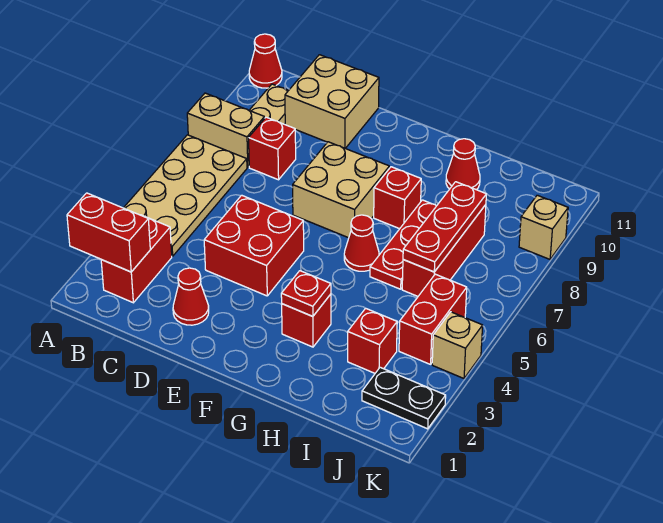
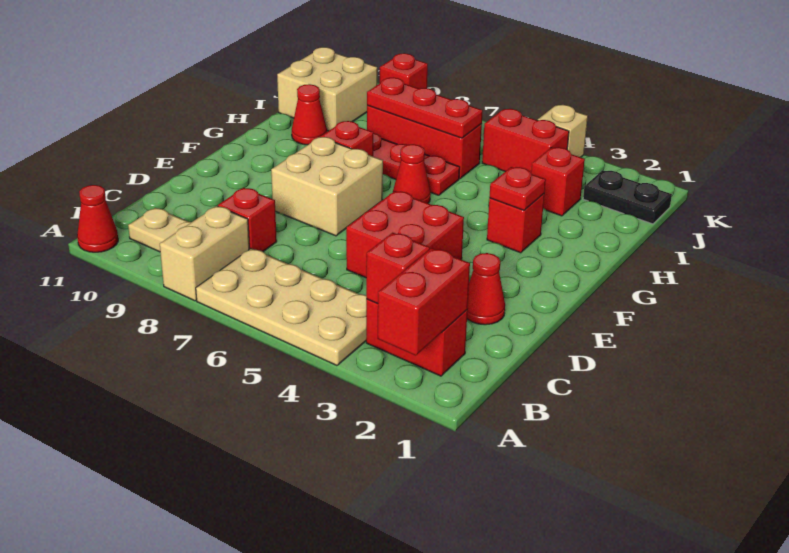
none -> red brick B3 level 2
tan brick C10:D11 level 1 -> tan brick I10:J11 level 1
black plate J2:K2 level 1 -> black plate J1:J2 level 1
tan brick K9 level 1 -> red brick K9 level 1

